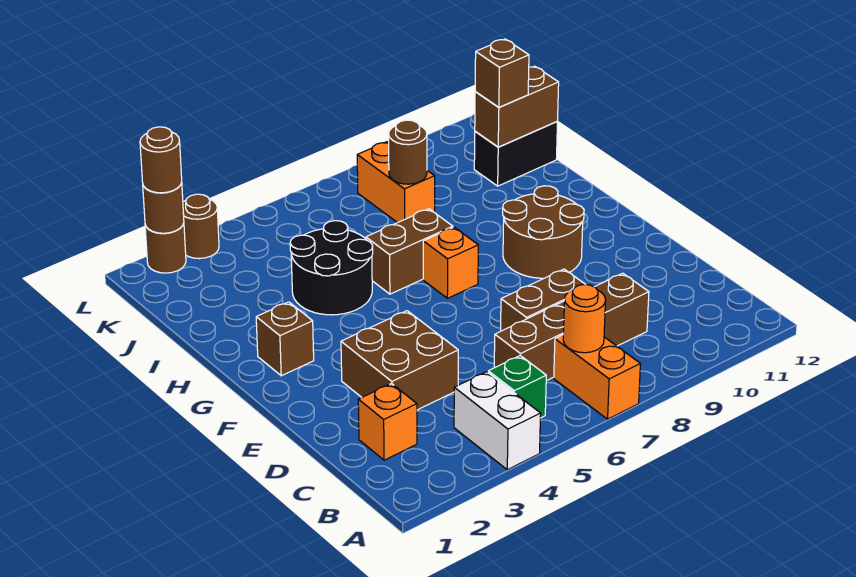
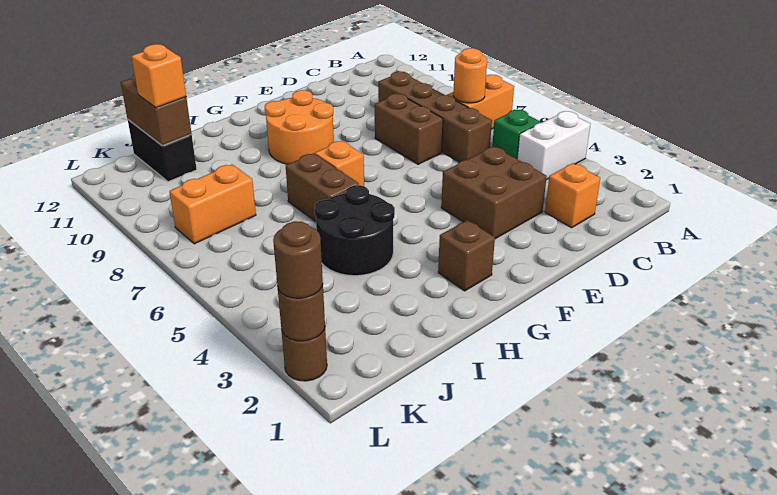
brown round brick F9:G10 level 1 -> orange round brick F9:G10 level 1
brown round brick J8 level 2 -> none
brown brick J11 level 3 -> orange brick J11 level 3
brown round brick L3 level 1 -> none

